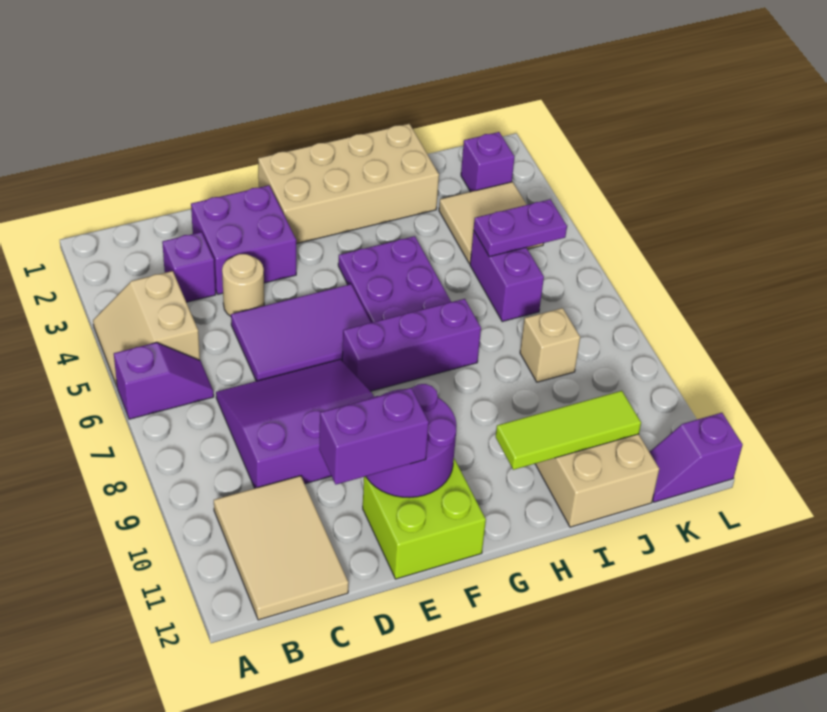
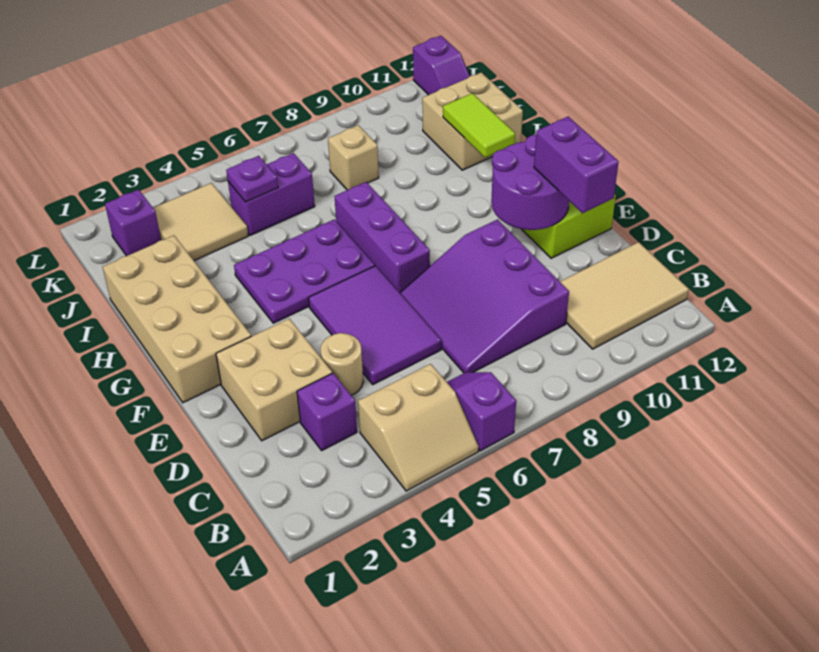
purple brick D2:E3 level 1 -> tan brick D2:E3 level 1
lime tile H11:J11 level 2 -> lime tile H11:I11 level 2
purple plate J5:K5 level 2 -> purple plate J5 level 2

